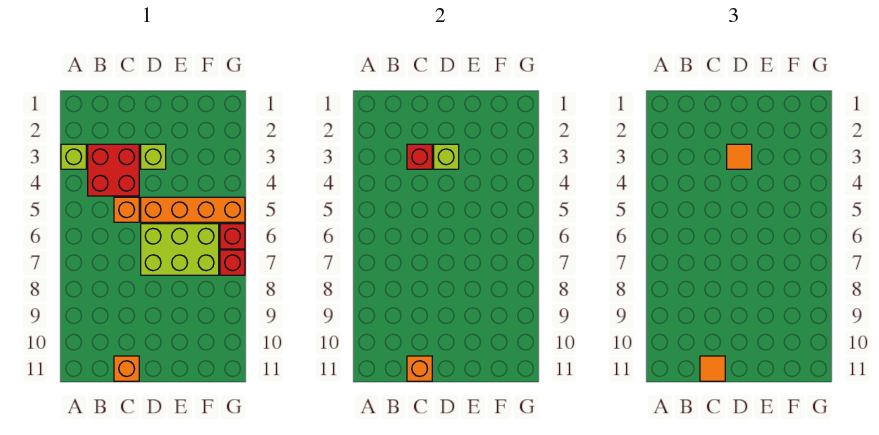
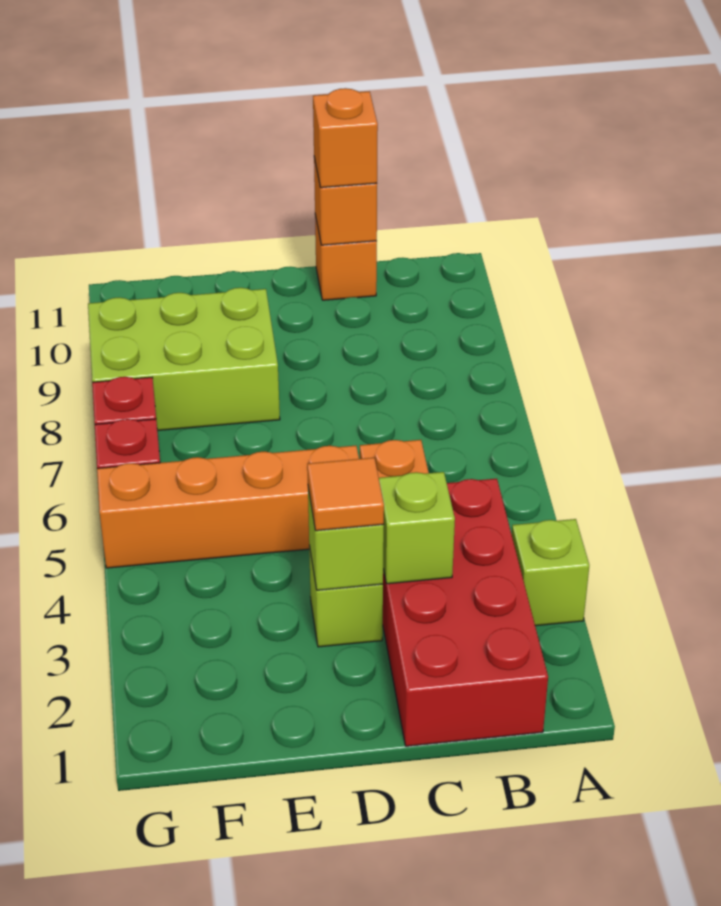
red brick B3:C4 level 1 -> red brick B1:C4 level 1
red brick C3 level 2 -> lime brick C3 level 2
orange tile C11 level 3 -> orange brick C11 level 3
lime brick D6:F7 level 1 -> lime brick E8:G9 level 1

